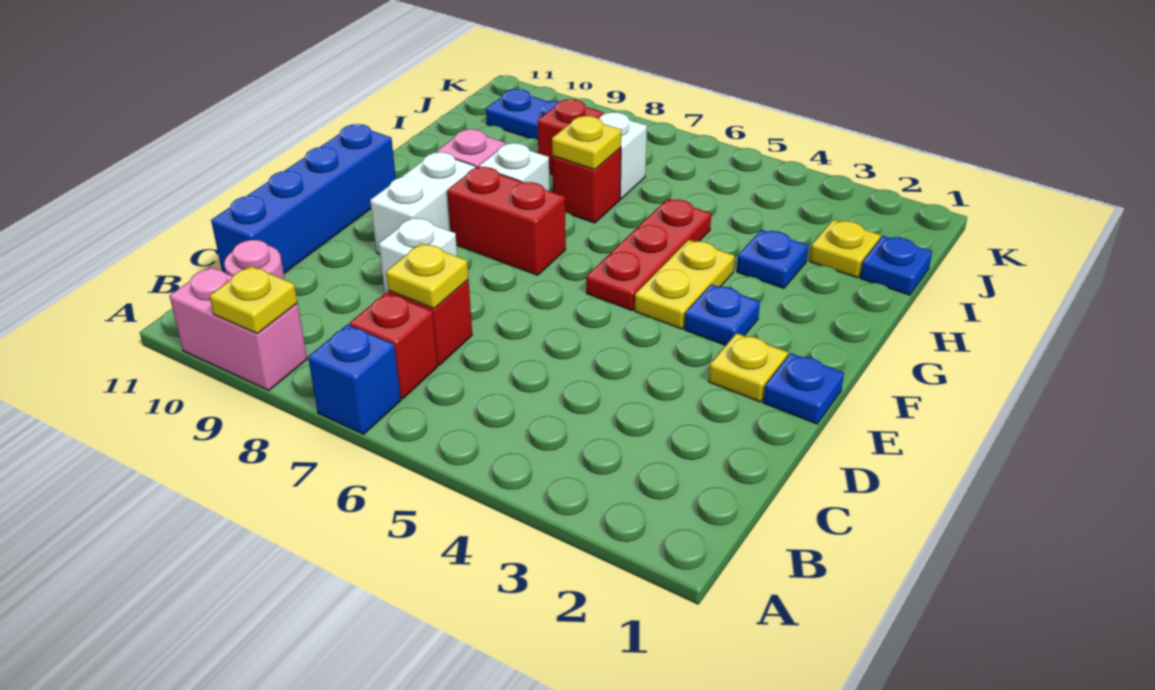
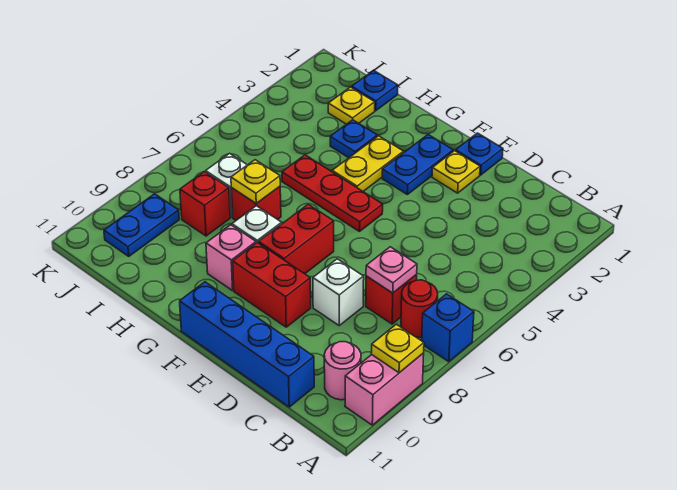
red brick B7 level 1 -> red round brick B7 level 1
yellow plate C7 level 2 -> pink plate C7 level 2
white brick E9:F9 level 1 -> red brick E9:F9 level 1
blue plate F3 level 1 -> blue plate F2:F3 level 1
yellow plate F4:G4 level 1 -> yellow plate G3:G4 level 1

